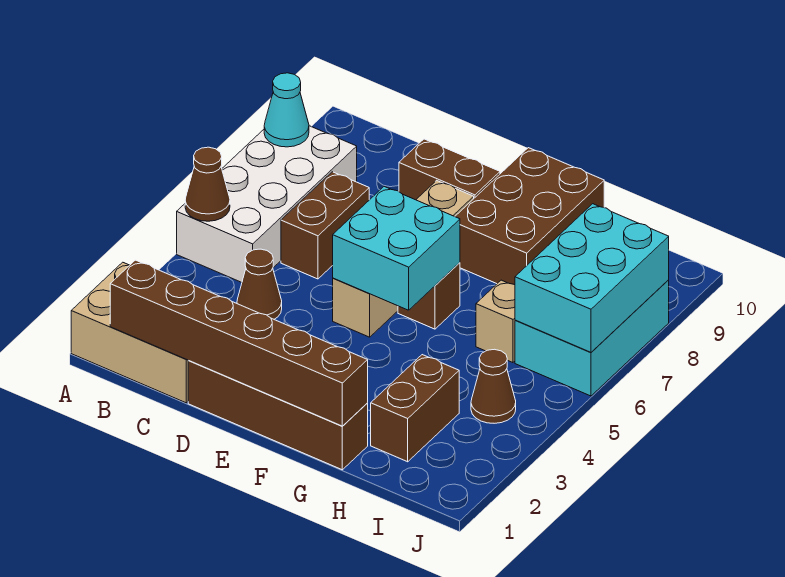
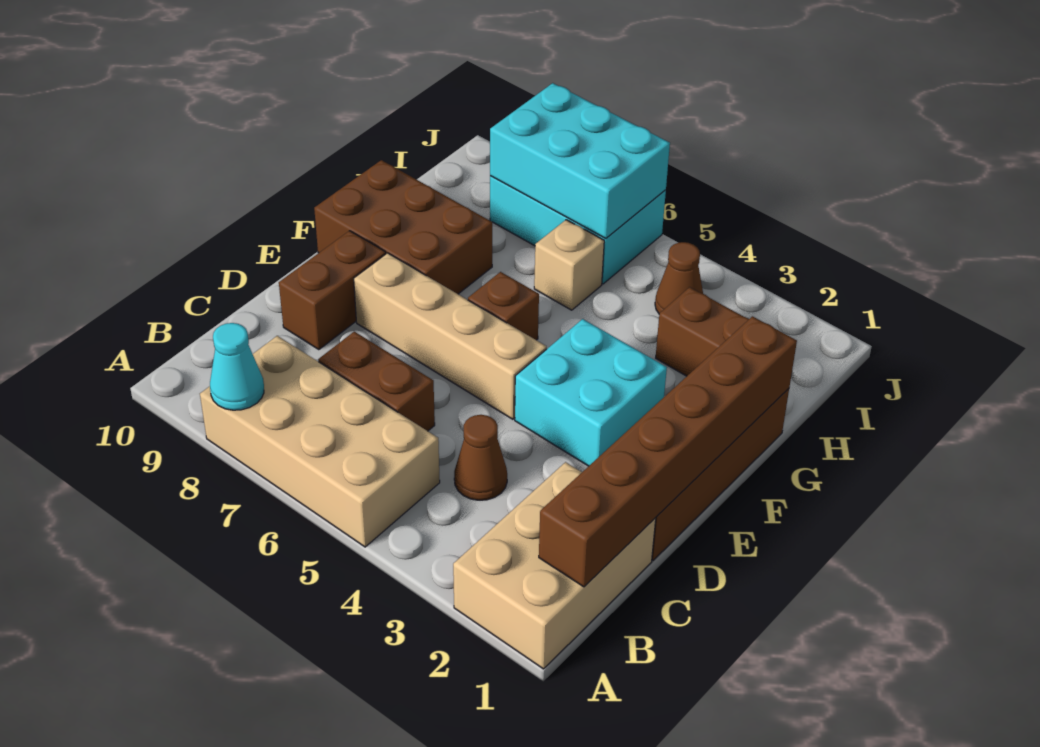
white brick A5:B8 level 1 -> tan brick A5:B8 level 1
brown cone A5 level 2 -> none
cyan brick E5:F6 level 2 -> cyan brick E3:F4 level 1

